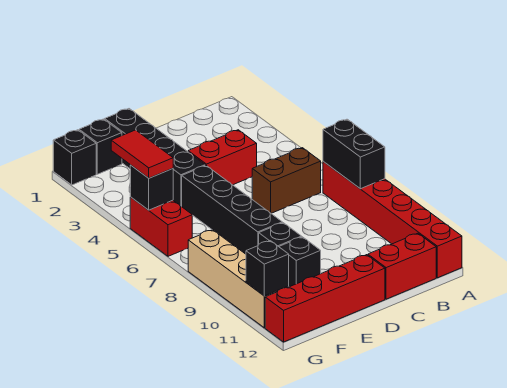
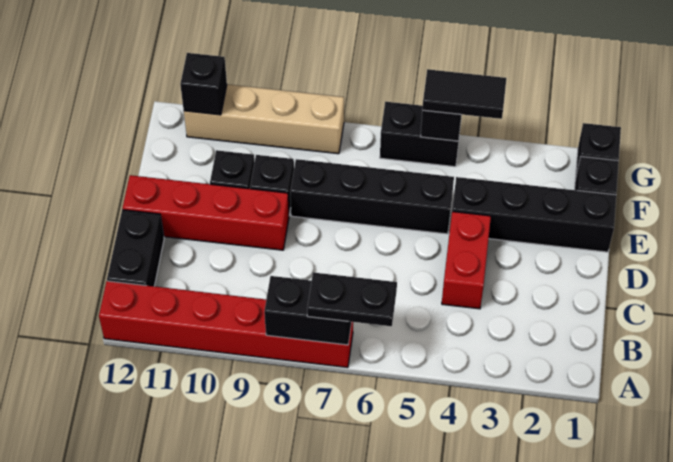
none -> black plate A6:A7 level 3
brown brick B6:C6 level 1 -> none
red brick B12:C12 level 1 -> black brick B12:C12 level 1
red brick D12:G12 level 1 -> red brick D9:D12 level 1
red tile G4:G5 level 3 -> black tile G4:G5 level 3
red brick G5:G6 level 1 -> black brick G5:G6 level 1

